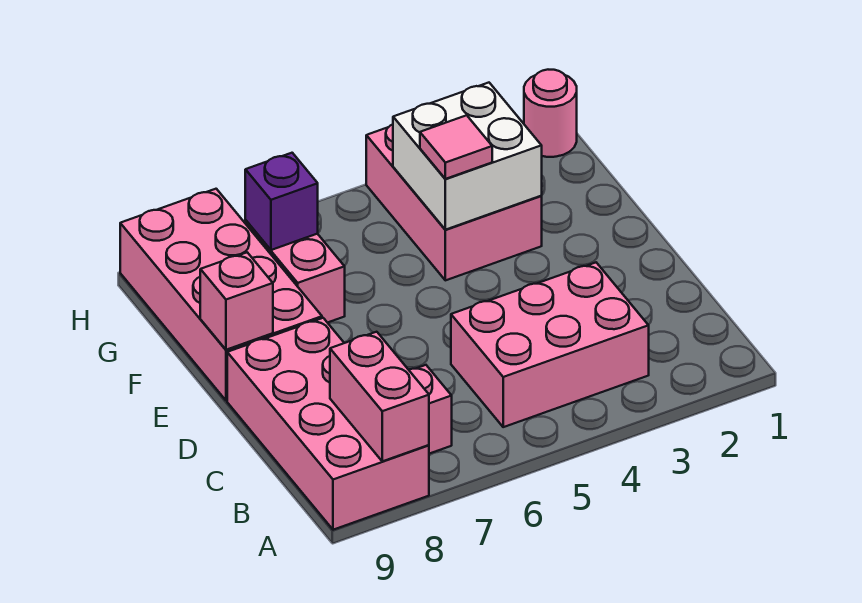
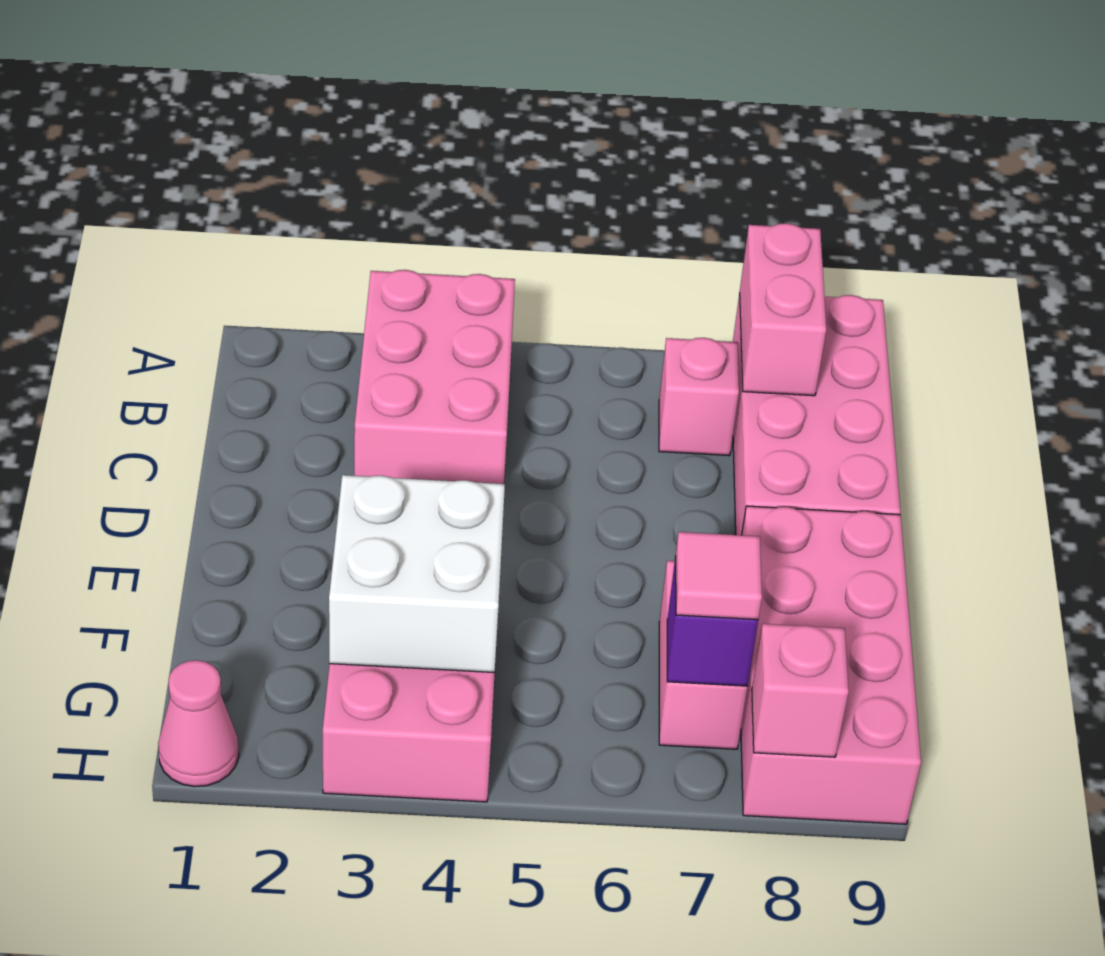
pink brick B3:C5 level 1 -> pink brick A3:C4 level 1
pink brick E9 level 2 -> pink brick H8 level 2
pink tile F4 level 3 -> pink tile G7 level 3
pink round brick H1 level 1 -> pink cone H1 level 1

